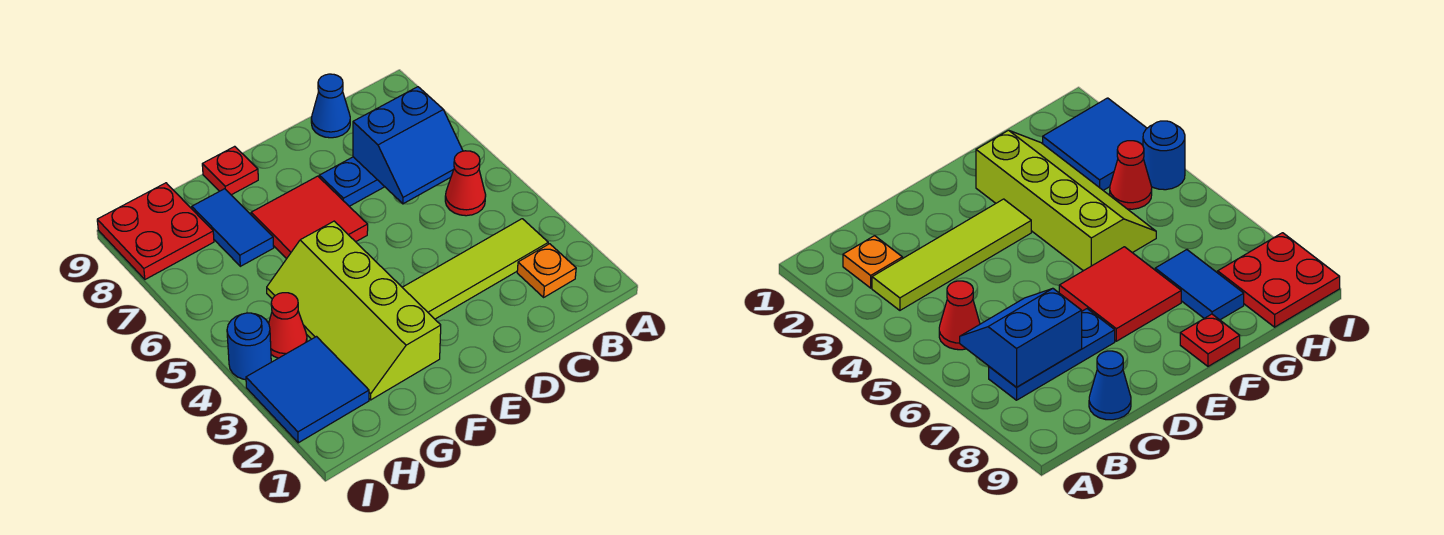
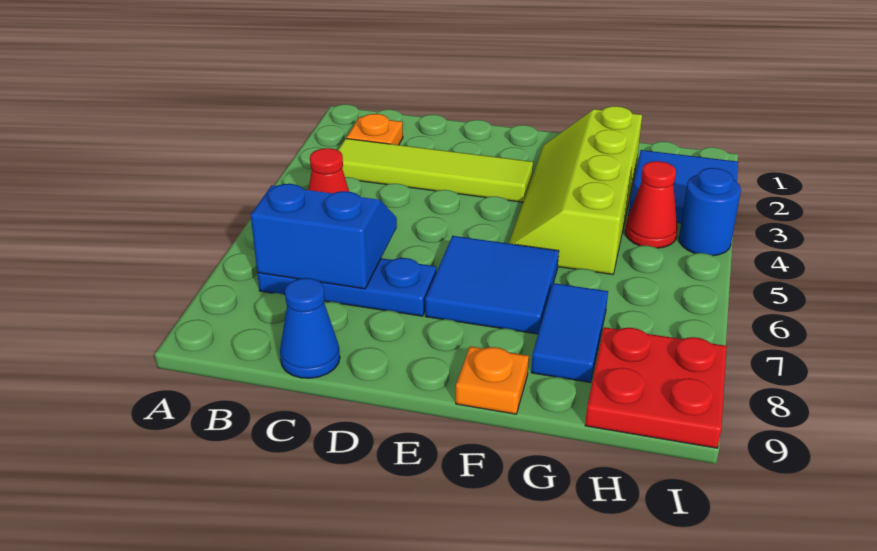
red tile E6:F7 level 1 -> blue tile E6:F7 level 1
lime slope F2:G5 level 1 top F -> lime slope F2:G5 level 1 top G
red plate F9 level 1 -> orange plate F9 level 1

